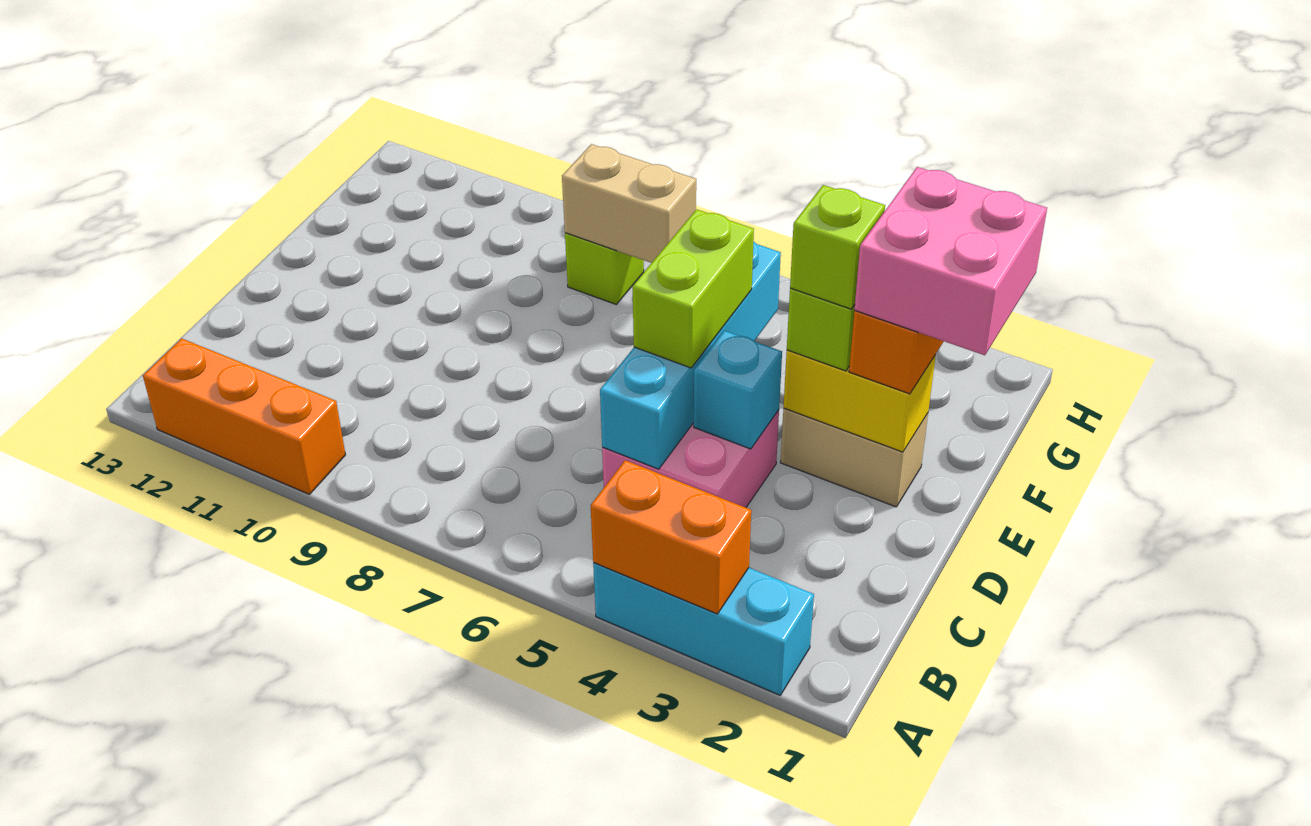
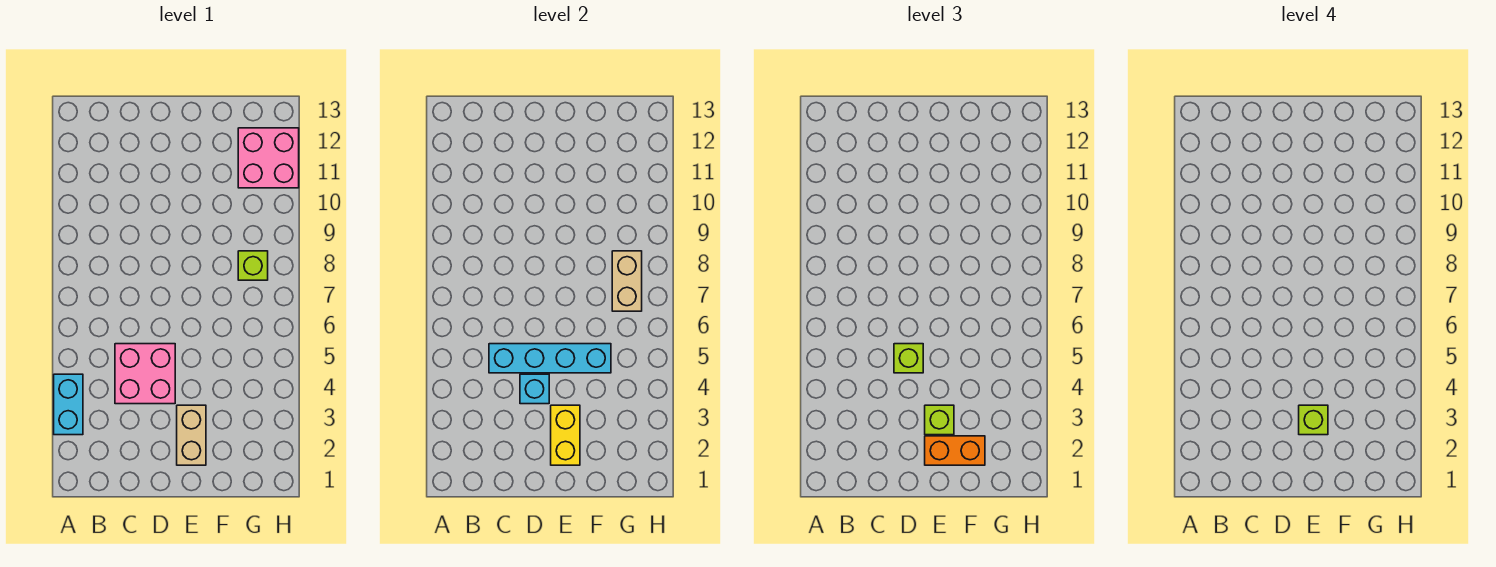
cyan brick A2:A4 level 1 -> cyan brick A3:A4 level 1
orange brick A3:A4 level 2 -> none
orange brick A10:A12 level 1 -> none
lime brick D5:E5 level 3 -> lime brick D5 level 3
pink brick E1:F2 level 4 -> pink brick G11:H12 level 1

